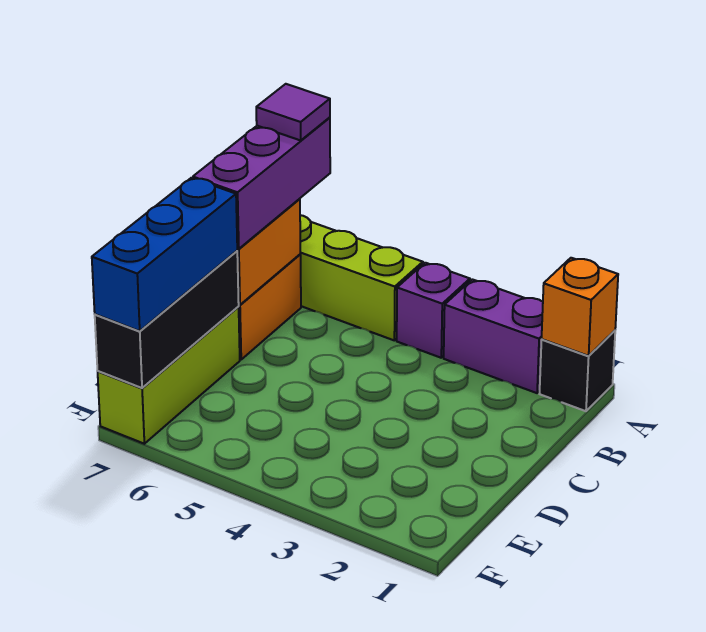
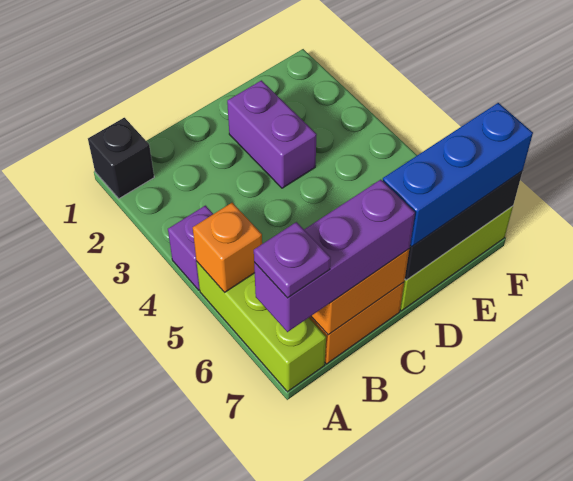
orange brick A1 level 2 -> orange brick A5 level 2
purple brick A2:A3 level 1 -> purple brick D2:D3 level 1
purple tile A7 level 4 -> purple plate A7 level 4

